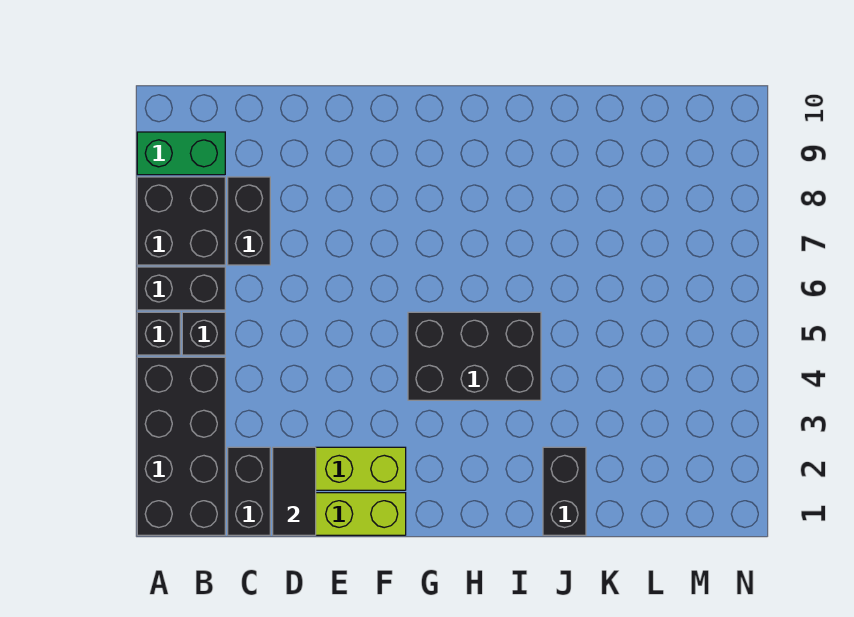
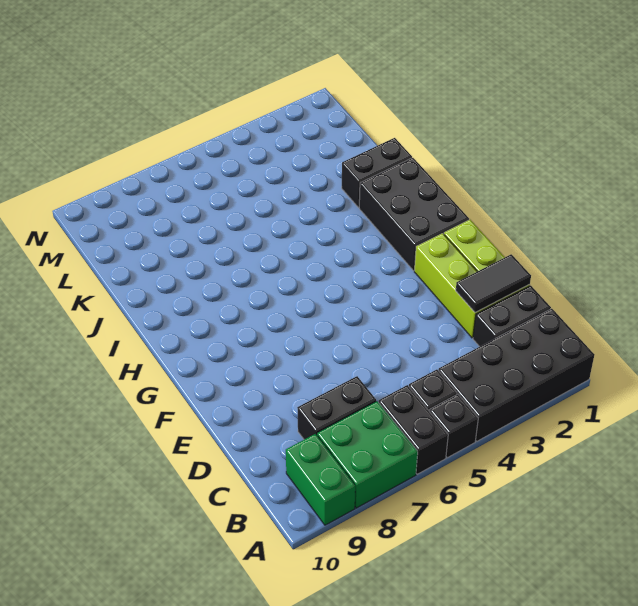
black brick A7:B8 level 1 -> green brick A7:B8 level 1
black brick G4:I5 level 1 -> black brick G1:I2 level 1

